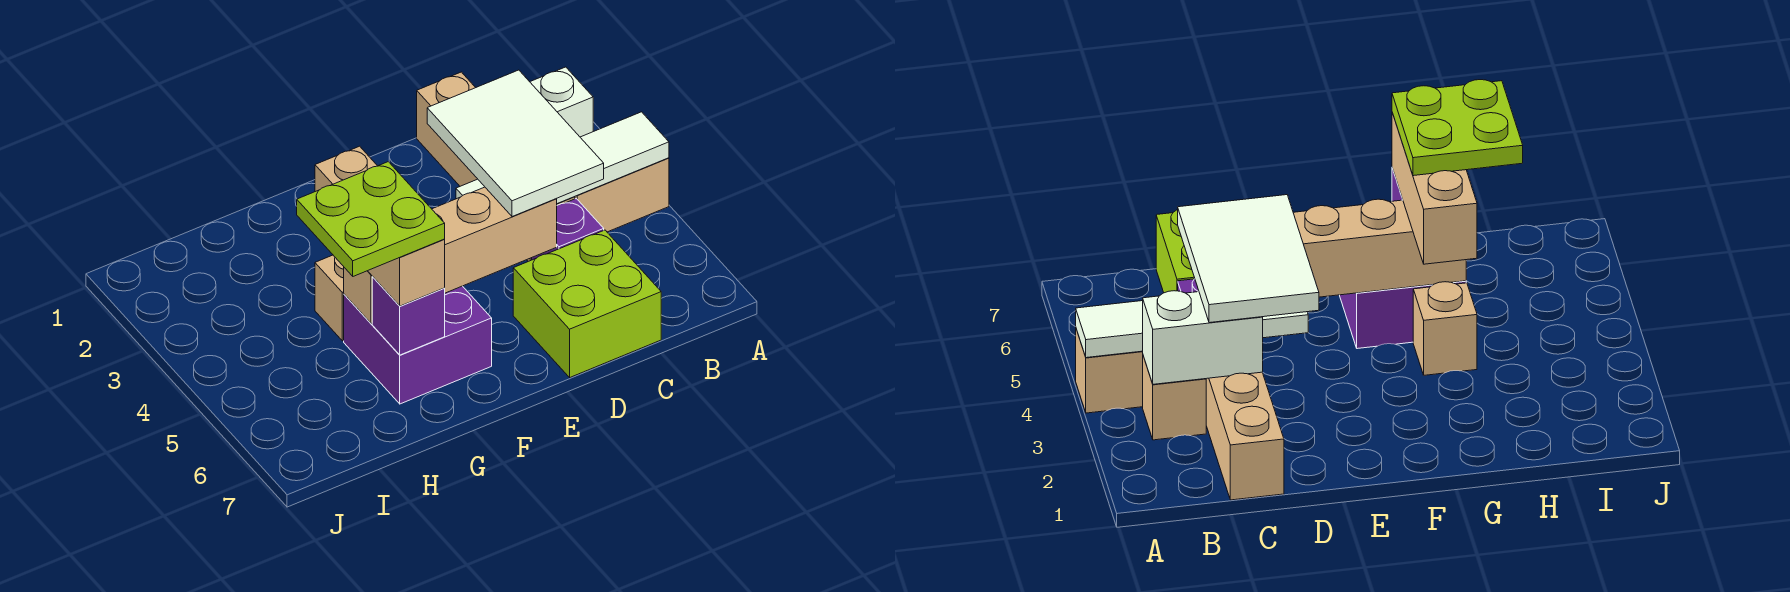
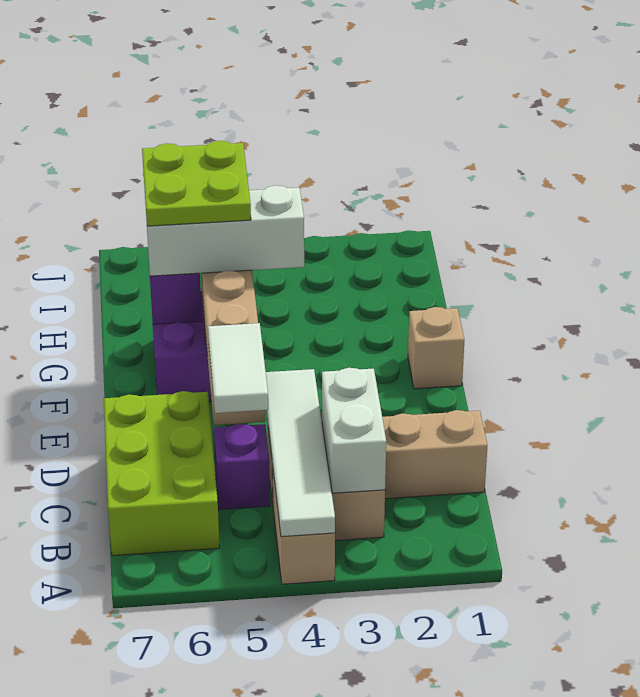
white tile C3:D5 level 3 -> white tile C5:D5 level 3
lime brick C6:D7 level 1 -> lime brick B6:D7 level 1
tan brick G4 level 1 -> tan brick F1 level 1
tan brick G4:G6 level 3 -> white brick G4:G6 level 3

